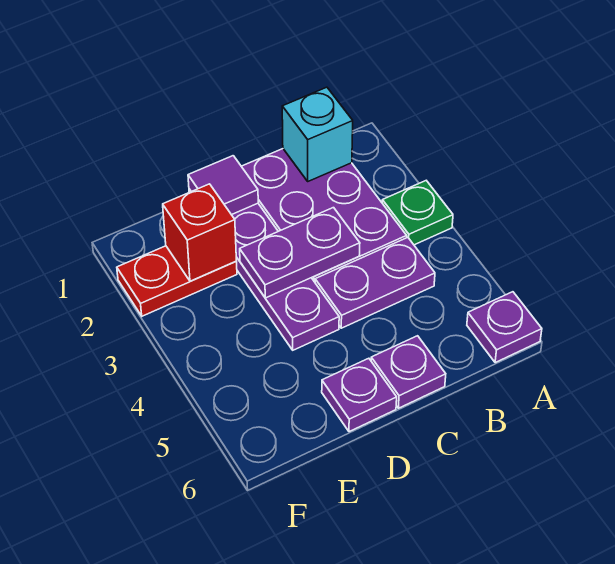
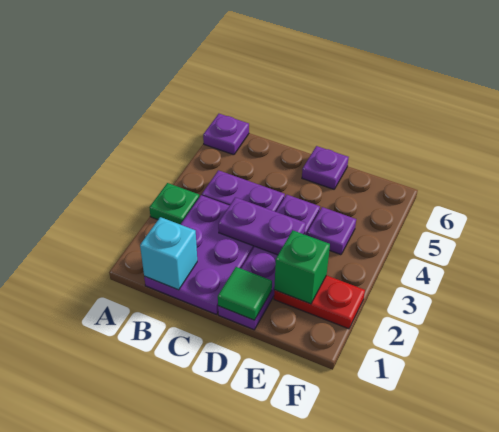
purple plate C6 level 1 -> purple plate E4 level 1
purple tile D1 level 2 -> green tile D1 level 2
red brick E2 level 2 -> green brick E2 level 2

